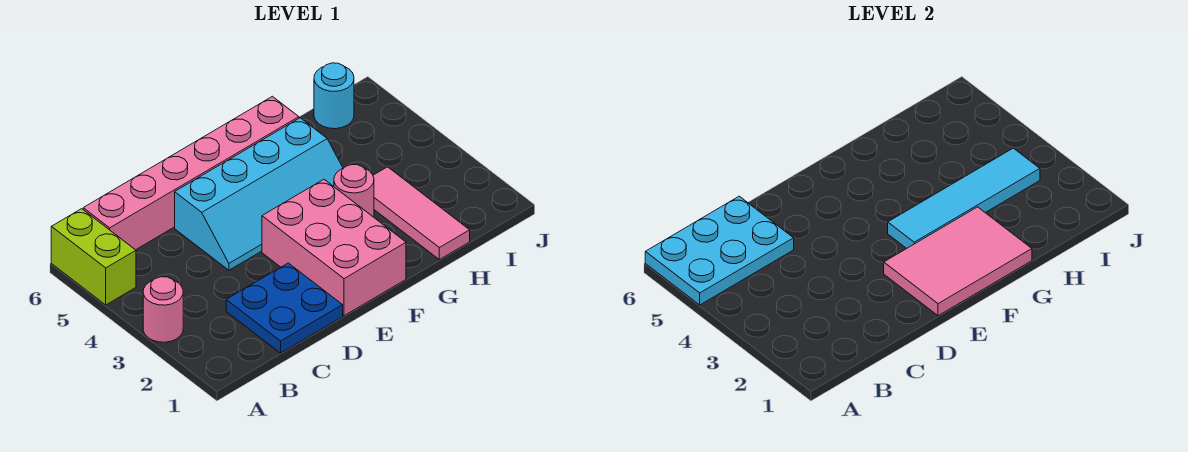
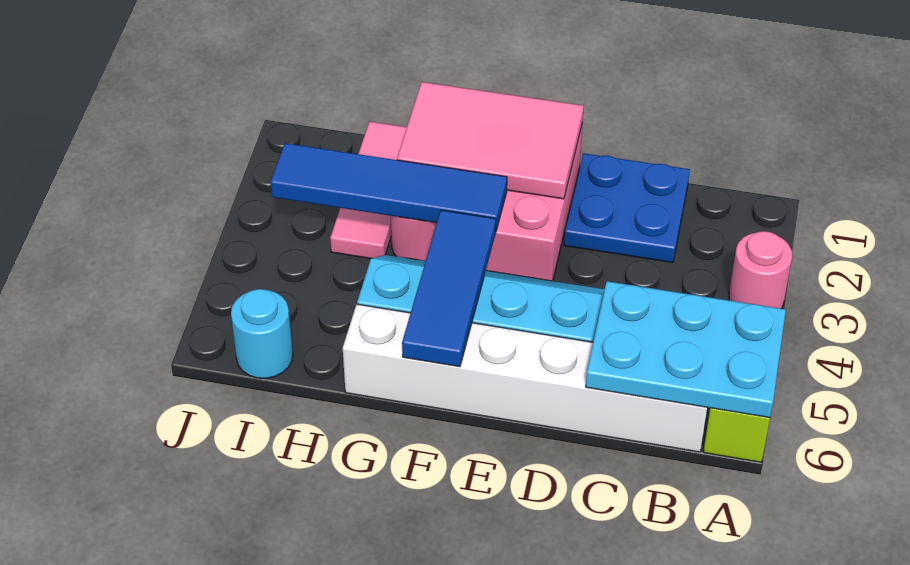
pink brick B6:G6 level 1 -> white brick B6:G6 level 1
cyan tile F3:I3 level 2 -> blue tile F3:I3 level 2
none -> blue tile F4:F6 level 2

